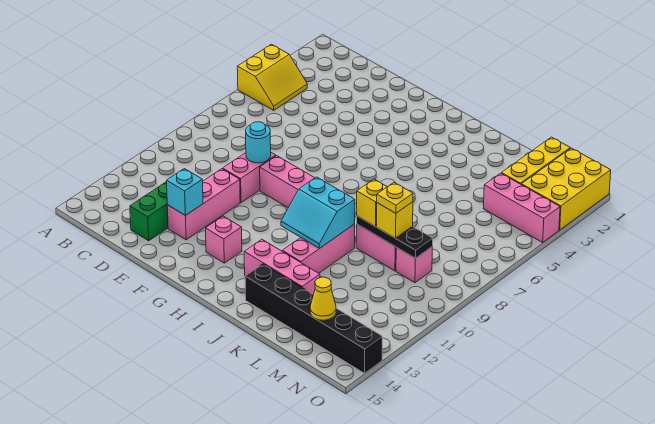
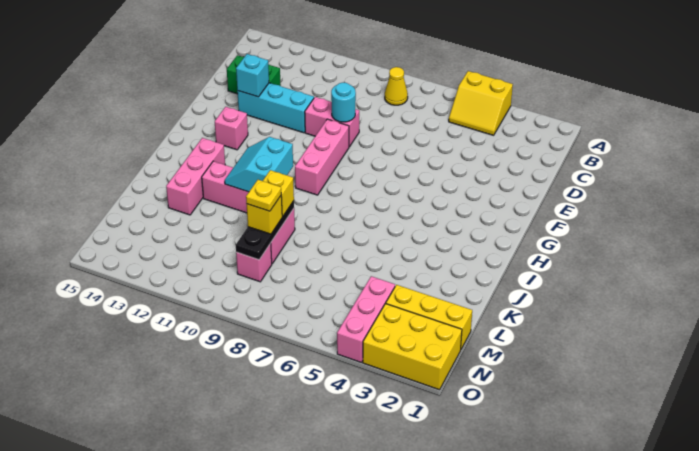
pink brick E11:E13 level 1 -> cyan brick E11:E13 level 1
black brick J14:O14 level 1 -> none
yellow cone M14 level 2 -> yellow cone B8 level 1

